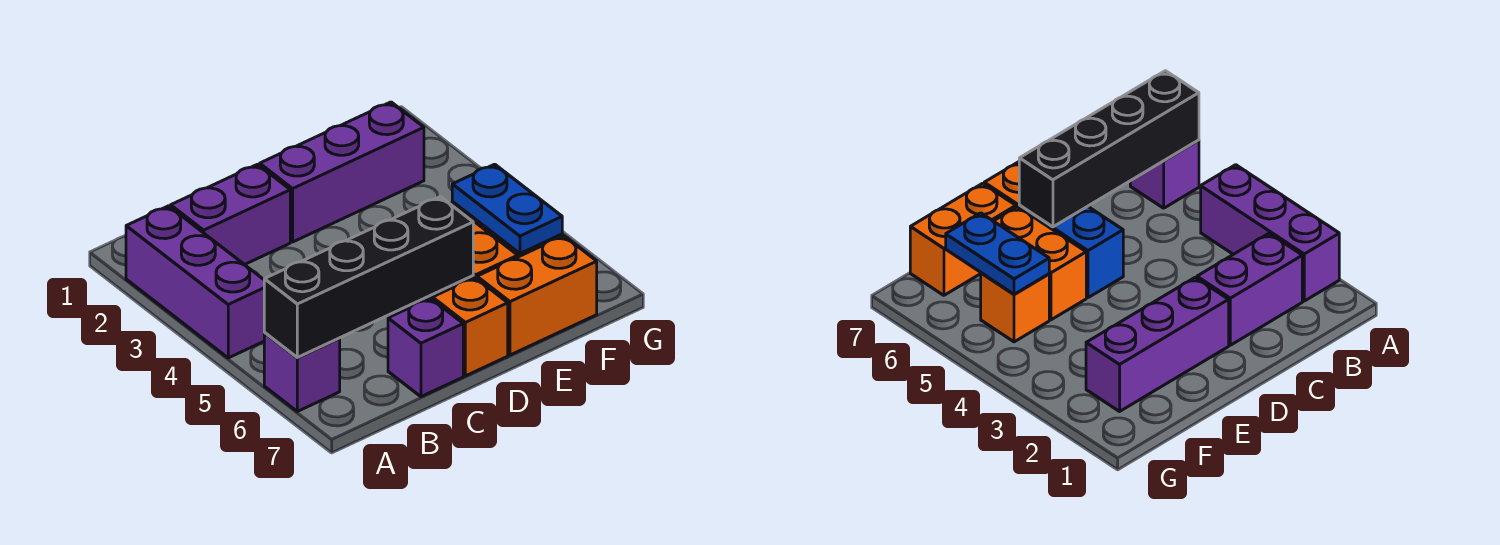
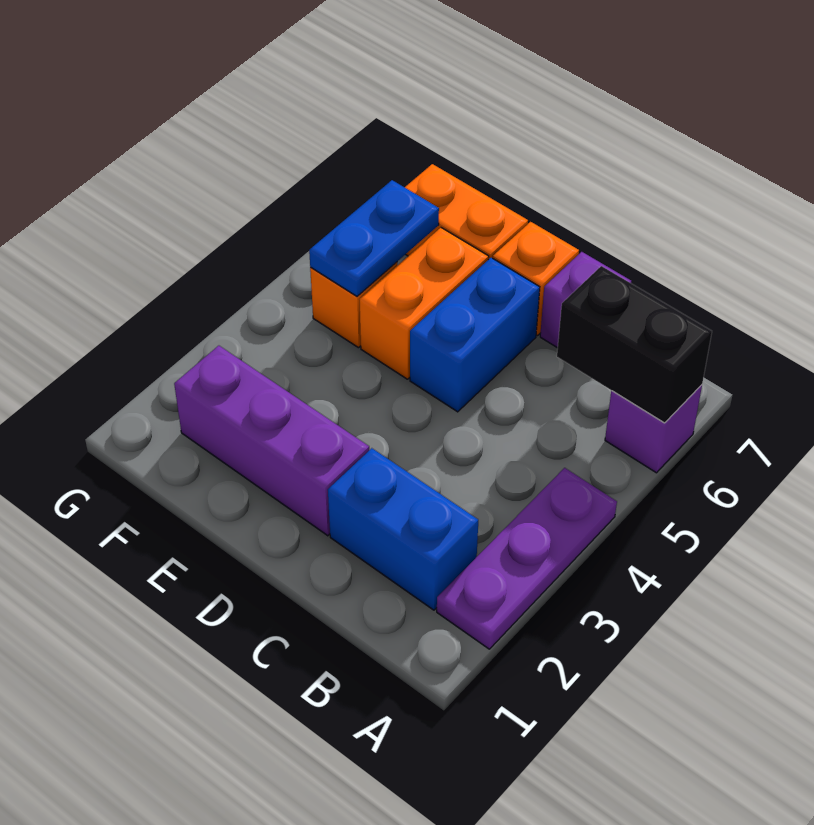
purple brick A2:A4 level 1 -> purple plate A2:A4 level 1
black brick A6:D6 level 2 -> black brick A6:B6 level 2
purple brick B2:C2 level 1 -> blue brick B2:C2 level 1

